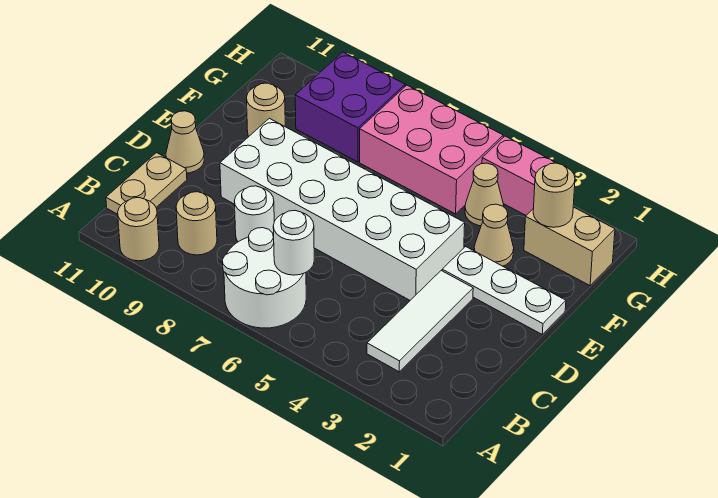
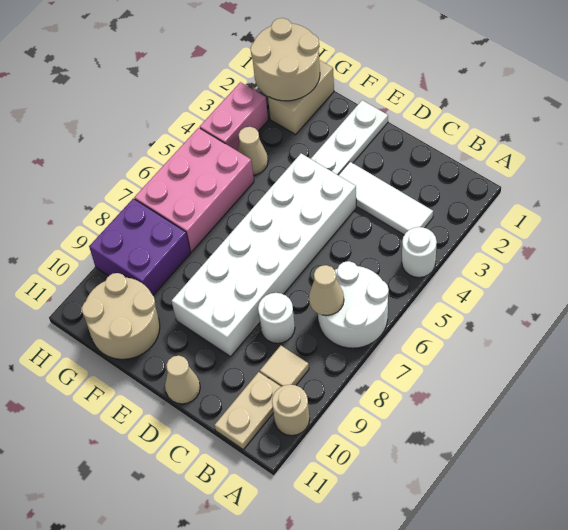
white round brick B6 level 2 -> white round brick A4 level 1
tan round brick B9 level 1 -> tan tile B9 level 1
tan plate B11:C11 level 1 -> tan plate B10:B11 level 1
tan cone F3 level 1 -> tan cone B7 level 2
tan round brick F10 level 1 -> tan round brick F10:G11 level 1
tan round brick G2 level 2 -> tan round brick G1:H2 level 2

